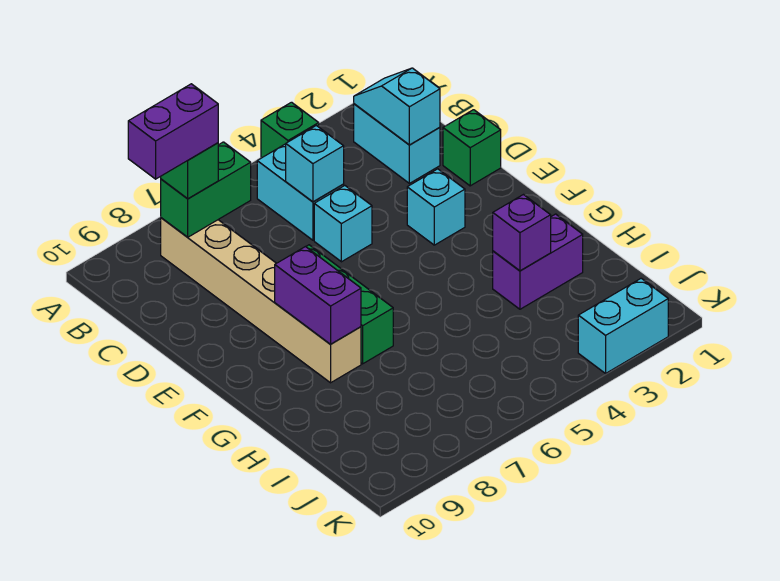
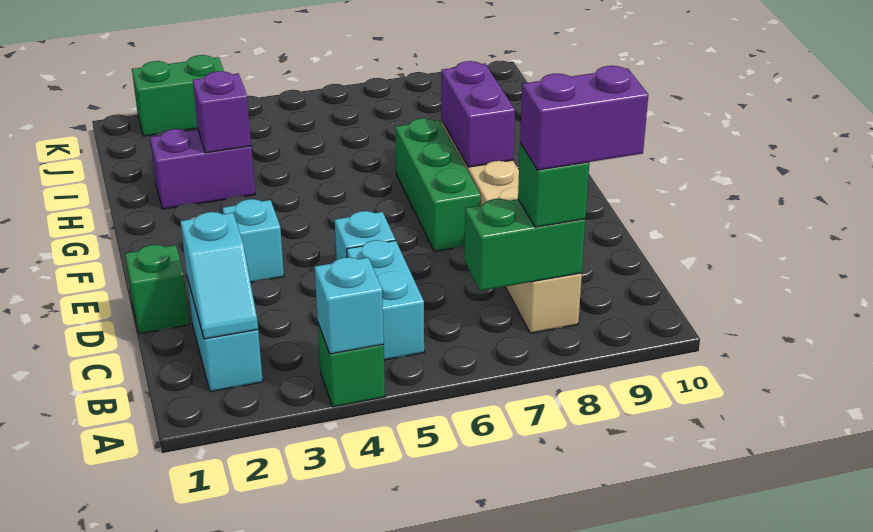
cyan brick C5 level 2 -> cyan brick A4 level 2
cyan brick K2:K3 level 1 -> green brick K2:K3 level 1

